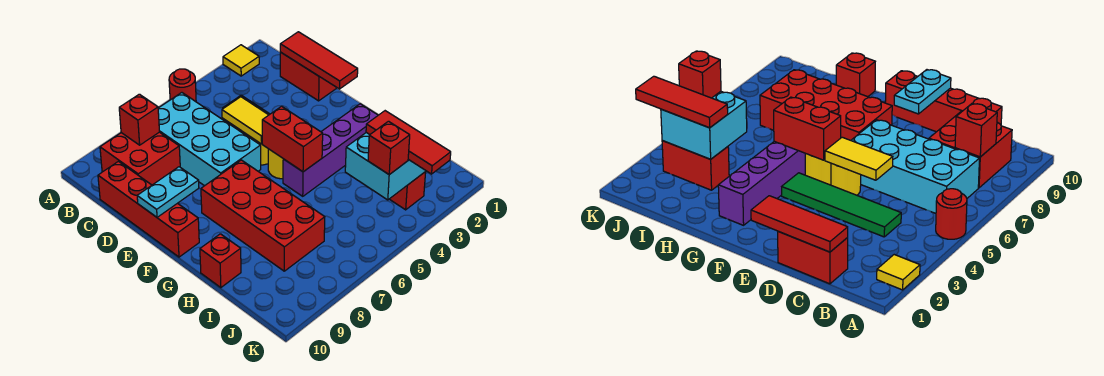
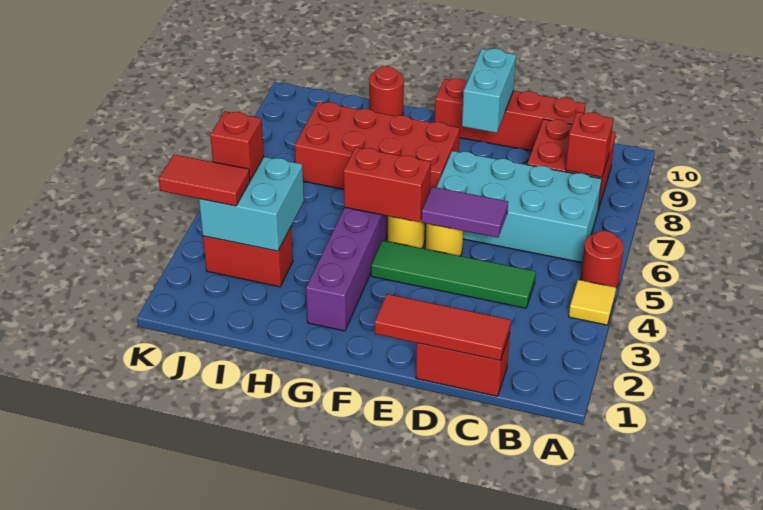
yellow tile A2 level 1 -> yellow tile A4 level 1
yellow tile D5:E5 level 2 -> purple tile D5:E5 level 2
cyan plate E9:E10 level 2 -> cyan brick E9:E10 level 2
red brick H10 level 1 -> red round brick H10 level 1
red tile I3:K3 level 3 -> red tile J3:K3 level 3

